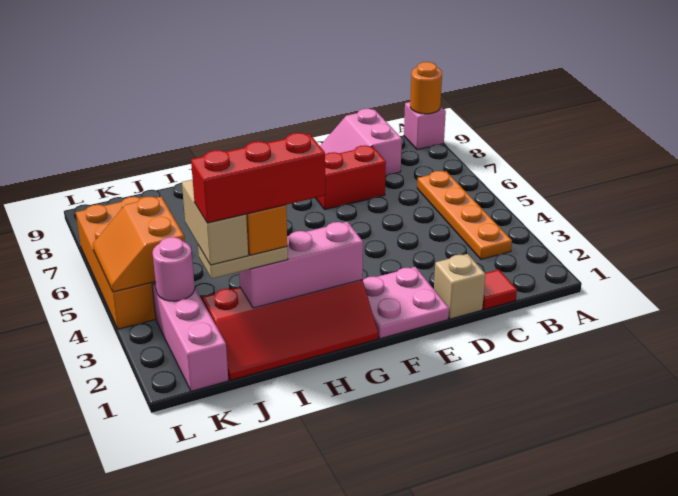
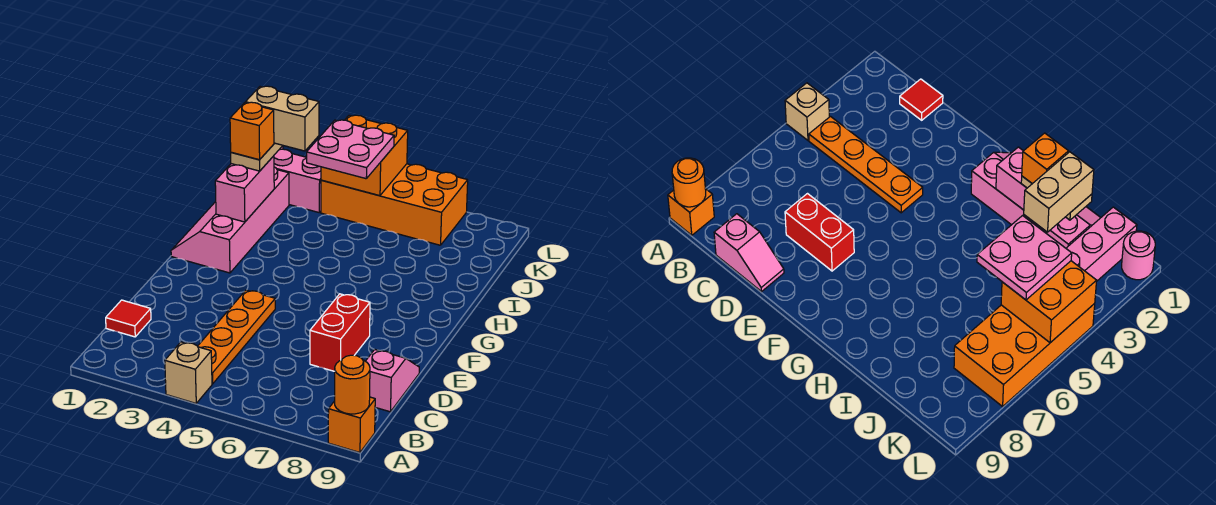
pink brick A9 level 1 -> orange brick A9 level 1
orange plate B3:B6 level 1 -> orange plate B4:E4 level 1
pink slope C8:D9 level 1 top C -> pink slope C9:D9 level 1 top C
tan brick D1 level 1 -> tan brick A4 level 1
pink plate E1:F2 level 1 -> pink plate J4:K5 level 3
red slope G1:J2 level 1 top 2 -> pink slope G1:J2 level 1 top 2
pink brick G2:I2 level 2 -> pink brick H2:I2 level 2
red brick H2:J2 level 5 -> none
pink round brick K3 level 2 -> pink round brick L1 level 1
orange slope K4:L5 level 2 top K -> orange brick K4:L5 level 2

